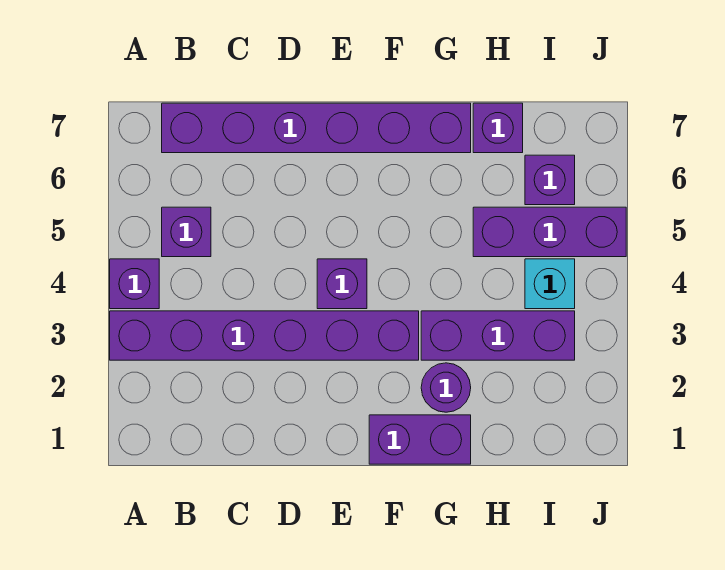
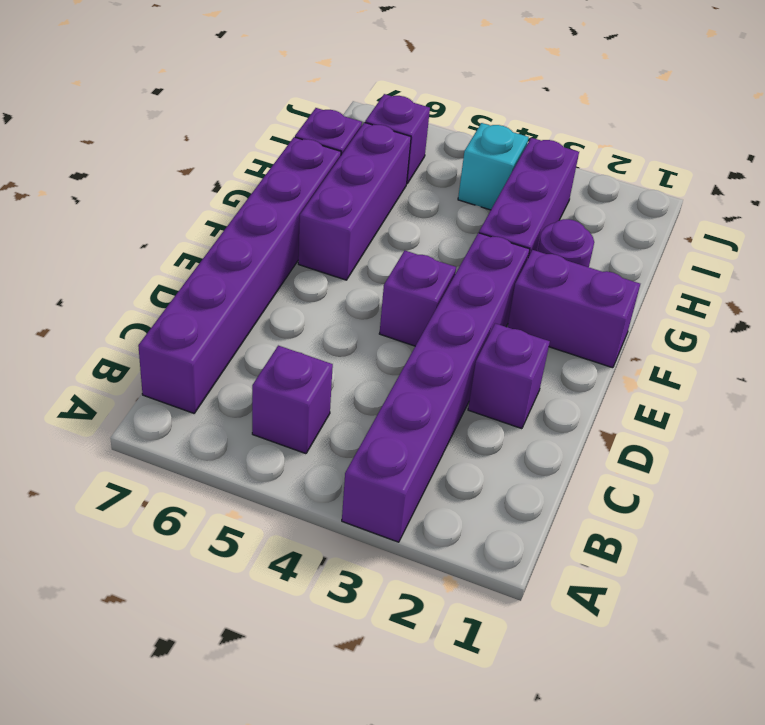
purple brick A4 level 1 -> purple brick D2 level 1
purple brick F1:G1 level 1 -> purple brick F1:F2 level 1
purple brick H5:J5 level 1 -> purple brick F6:H6 level 1

